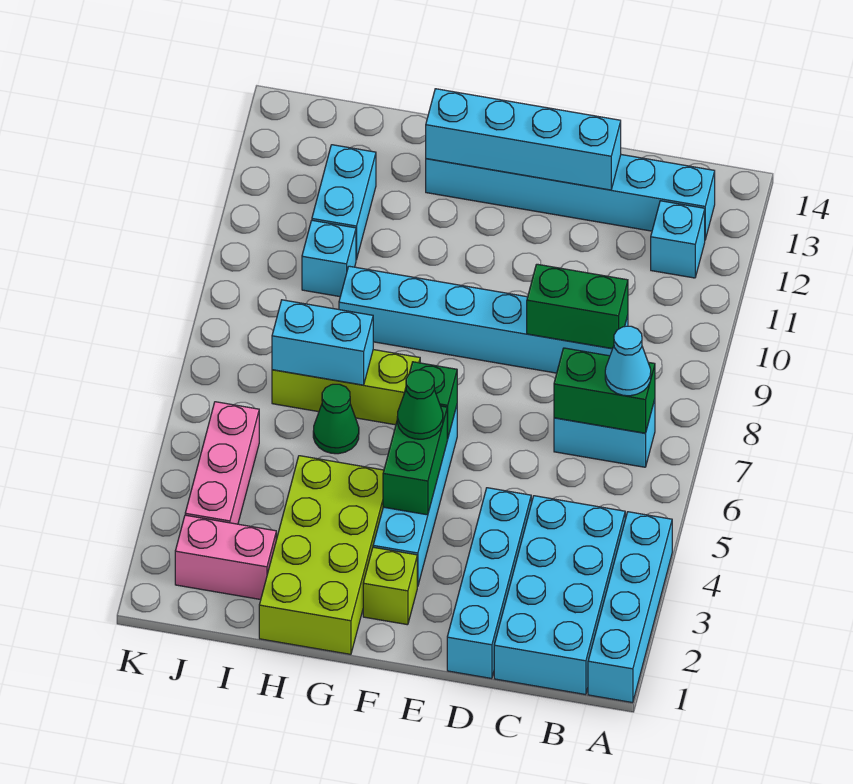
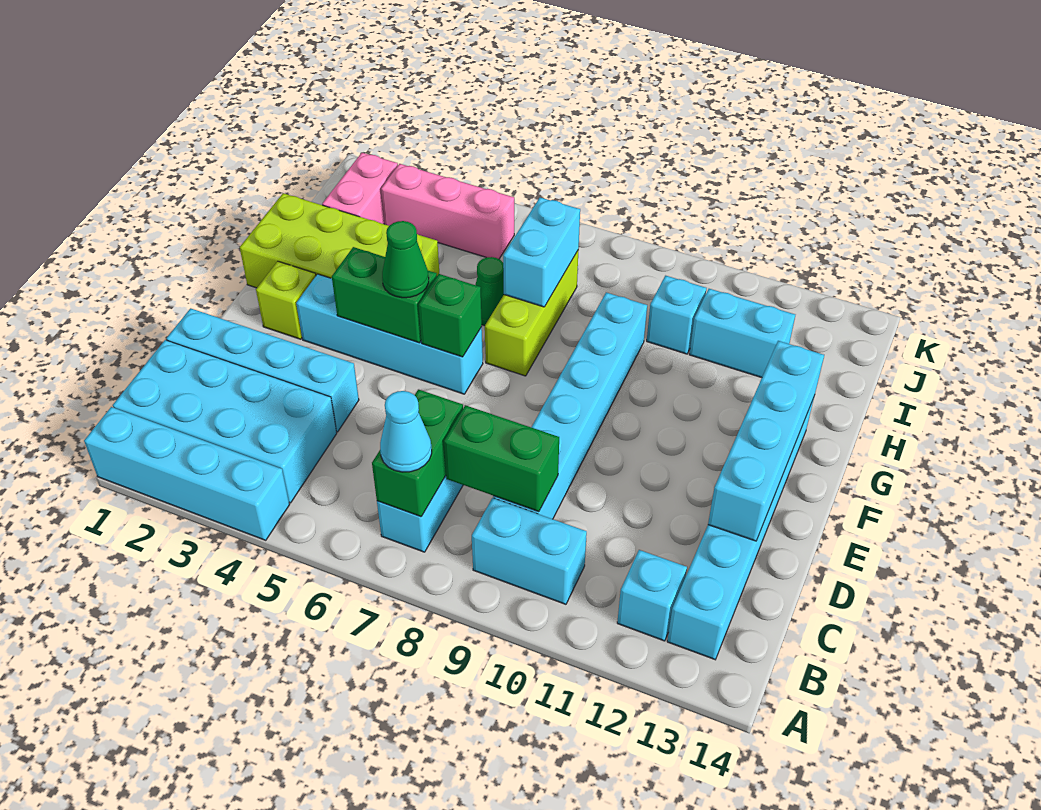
none -> cyan brick B9:B10 level 1
green brick C9:D9 level 2 -> green brick C8:C9 level 2

